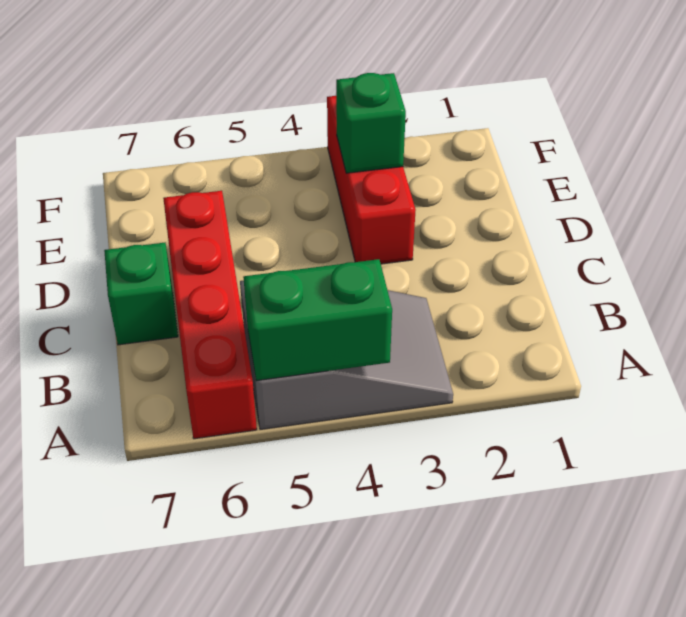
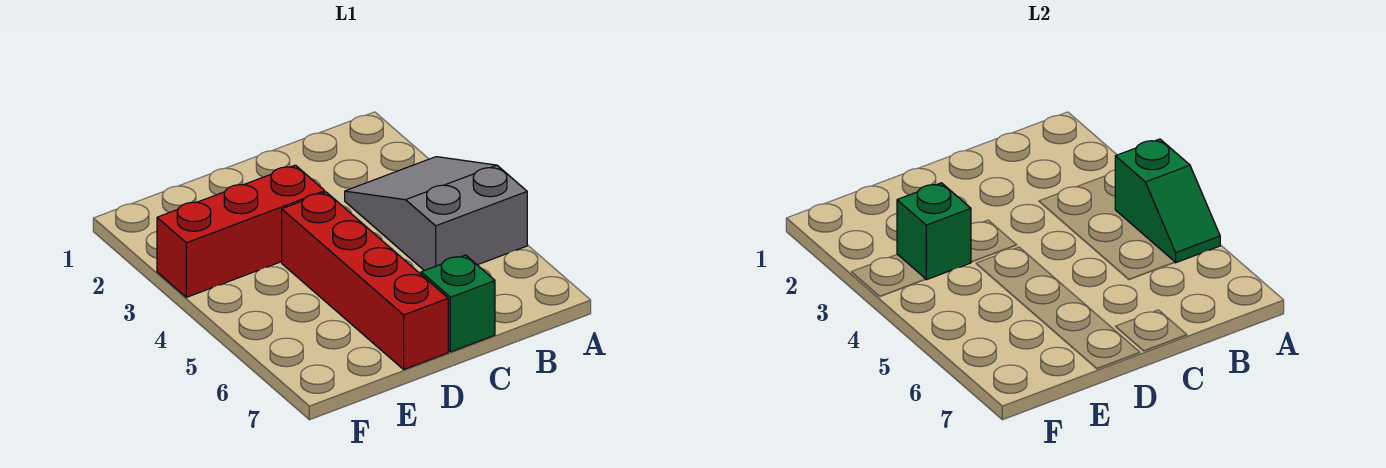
green brick A4:A5 level 2 -> green slope A4:A5 level 2 top 4
red brick A6:D6 level 1 -> red brick D4:D7 level 1

